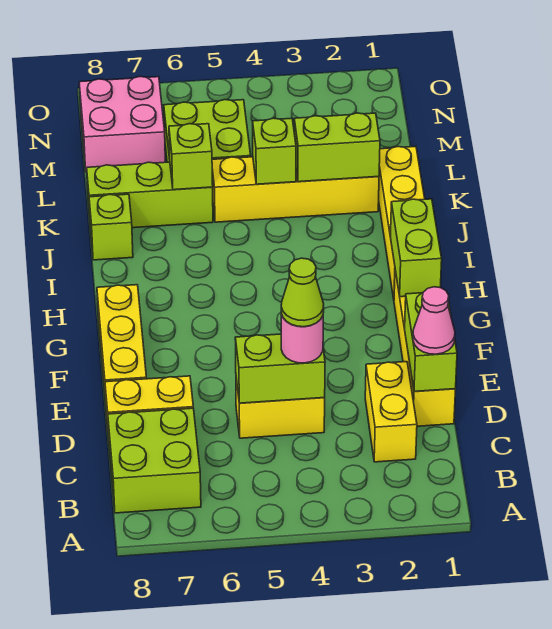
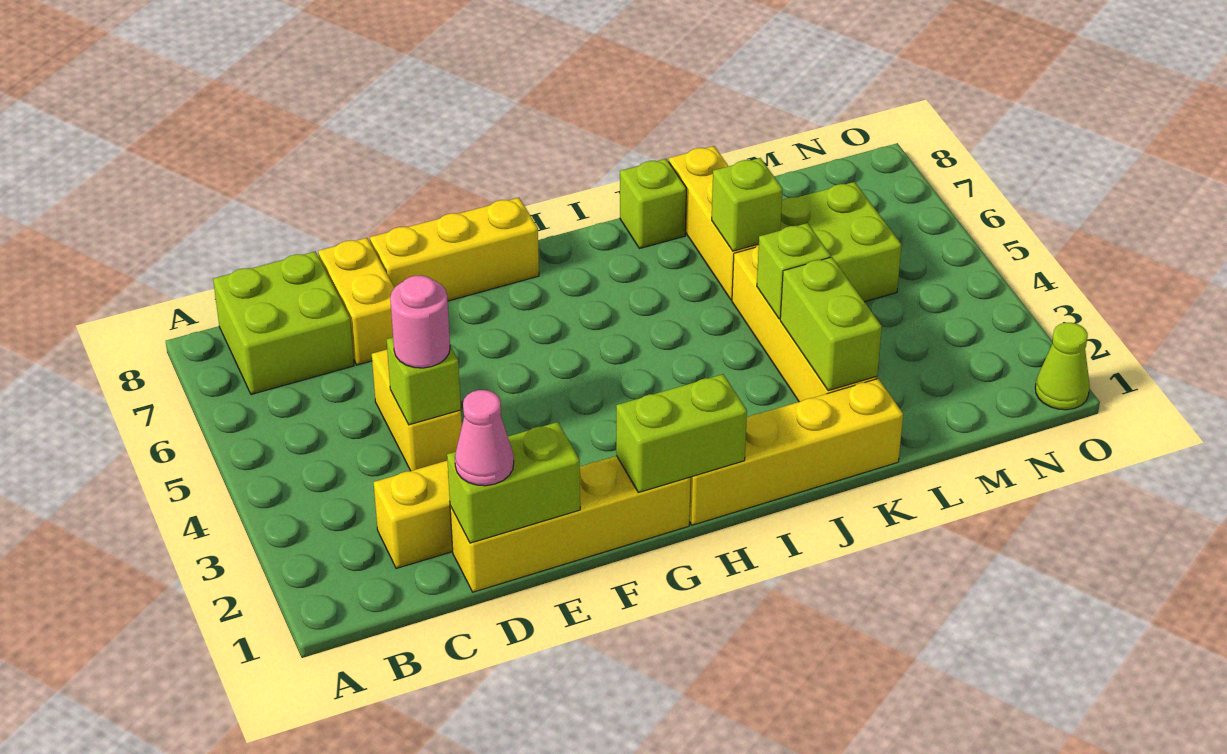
lime brick D4:D5 level 2 -> lime brick D4 level 2
lime cone D4 level 4 -> lime cone O1 level 1
lime brick K6:K8 level 1 -> yellow brick K6:K8 level 1
pink brick M7:N8 level 1 -> none

